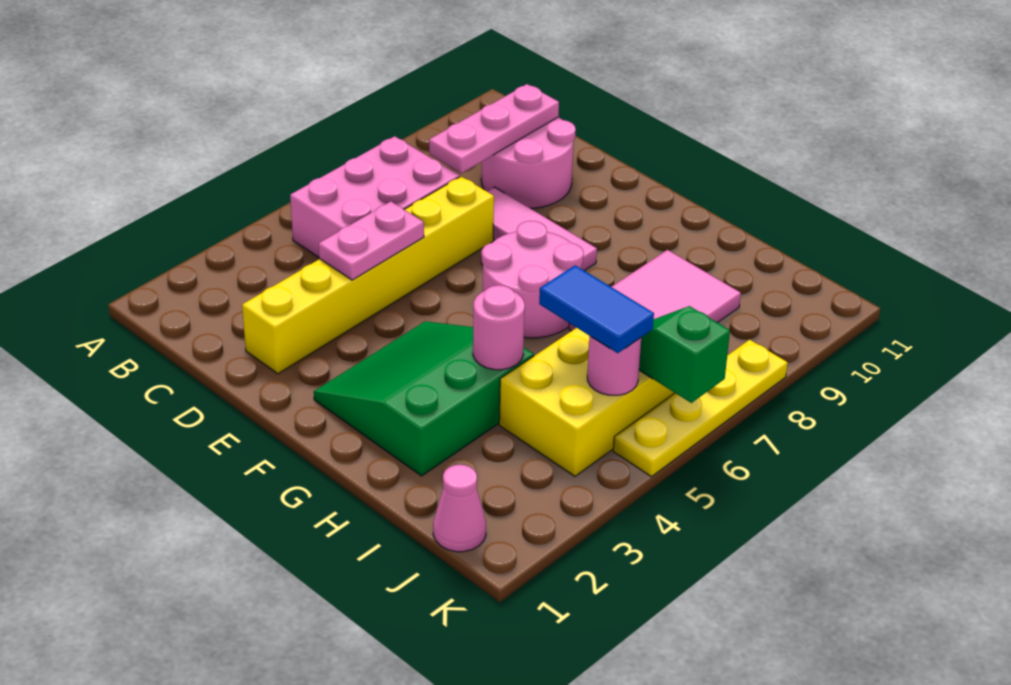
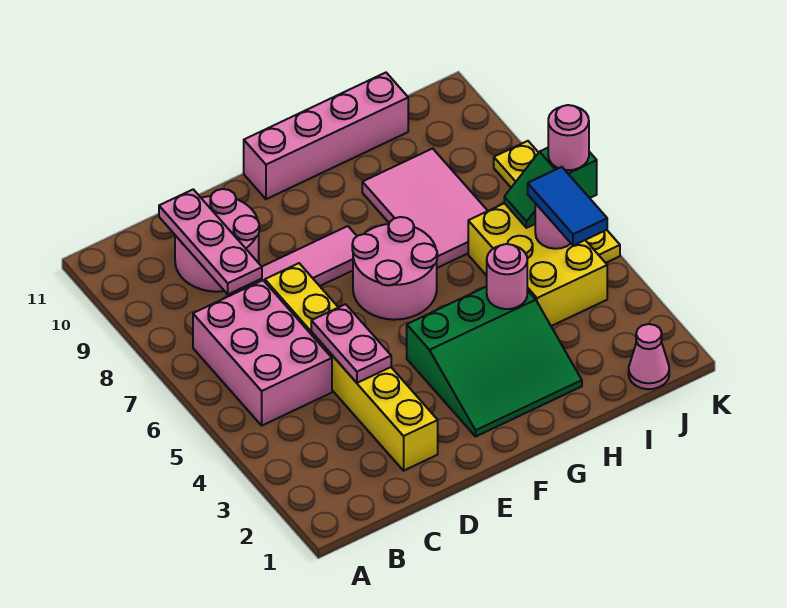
green slope F2:H4 level 1 top H -> green slope F2:H4 level 1 top 4
none -> pink brick F11:I11 level 1
blue tile I5:J5 level 3 -> blue tile J4:J5 level 3
none -> pink round brick K6 level 3

